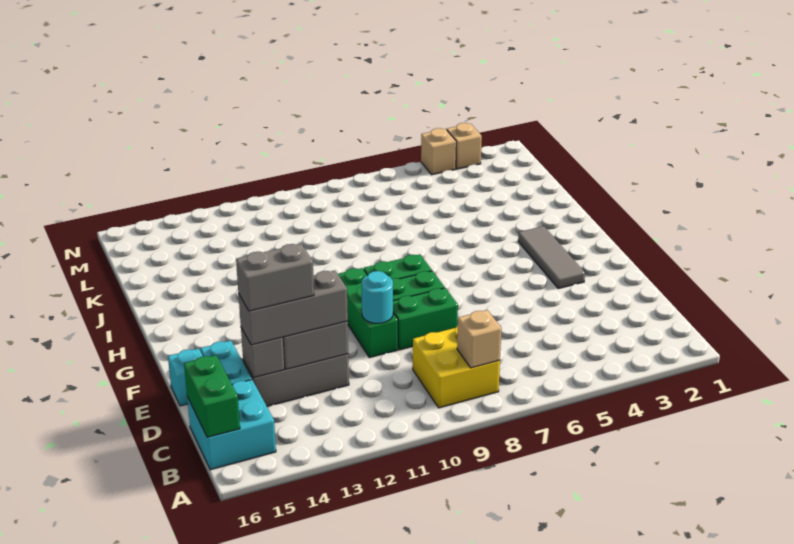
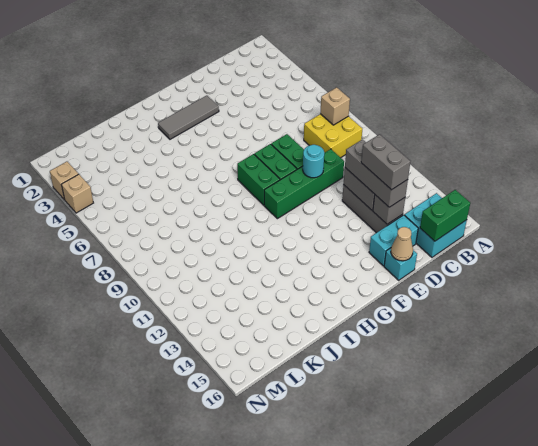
green brick E10:G10 level 1 -> green brick D10:G10 level 1
none -> tan cone E16 level 2

